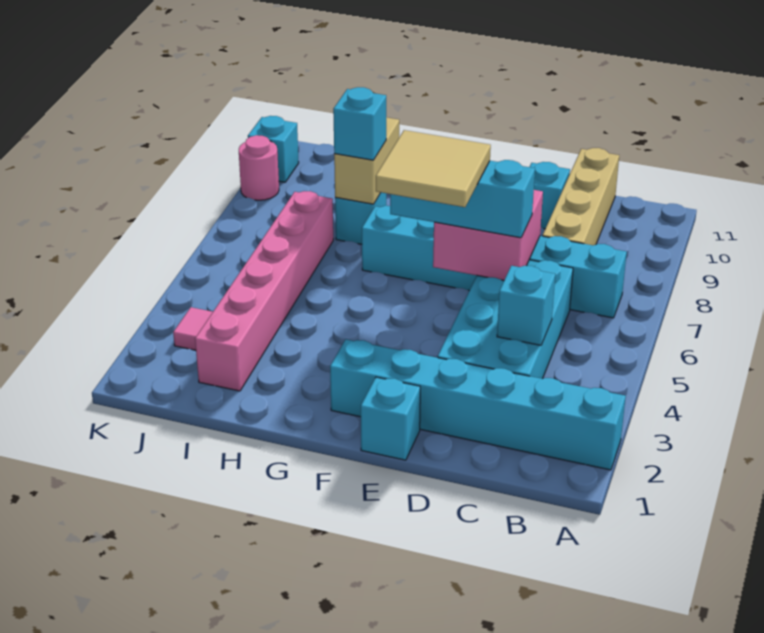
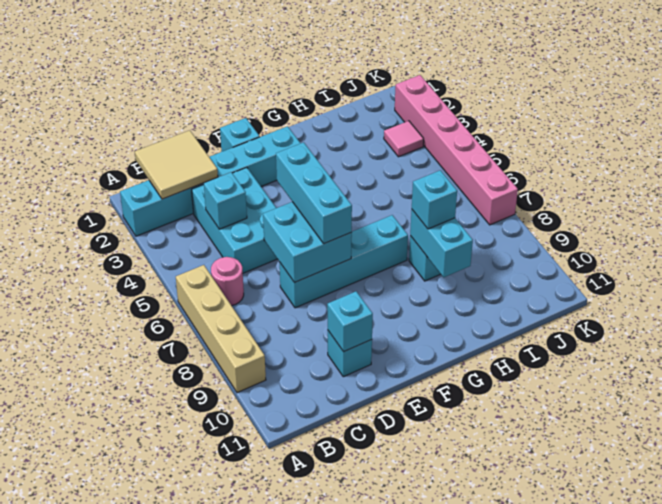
cyan brick B7:G7 level 1 -> cyan brick D7:G7 level 1
cyan brick C3:D6 level 1 -> cyan brick C3:D5 level 1
tan brick C8:C11 level 1 -> tan brick A6:A9 level 1
pink brick D6:E7 level 2 -> cyan brick D6:E7 level 2
cyan brick D6:F6 level 3 -> cyan brick E5:E7 level 3
tan tile E5:F6 level 4 -> tan tile B1:C2 level 2
tan brick H8:H9 level 2 -> cyan brick H8:H9 level 2
pink brick I2:I7 level 1 -> pink brick K2:K7 level 1
pink round brick K9 level 1 -> pink round brick B6 level 1
cyan brick K10 level 1 -> cyan brick D10 level 2

